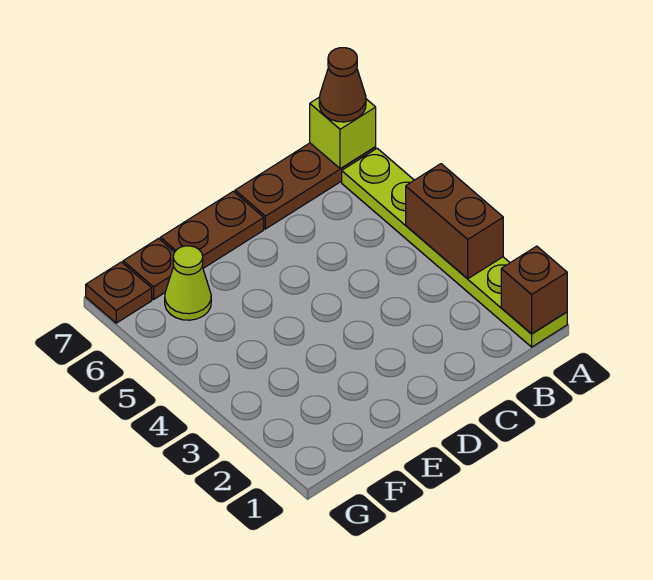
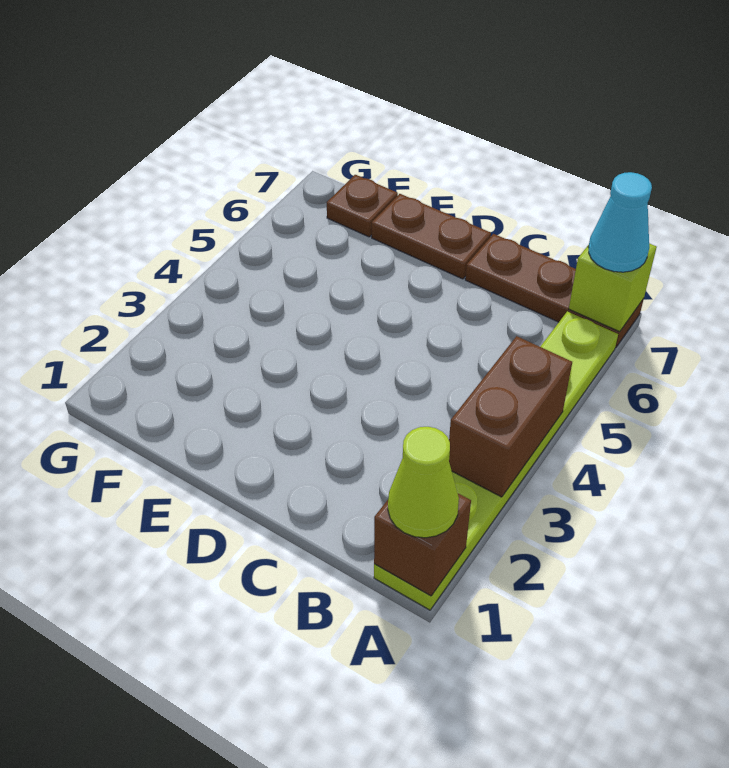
brown cone A7 level 3 -> cyan cone A7 level 3
lime cone F6 level 1 -> lime cone A1 level 3
brown plate G7 level 1 -> none

